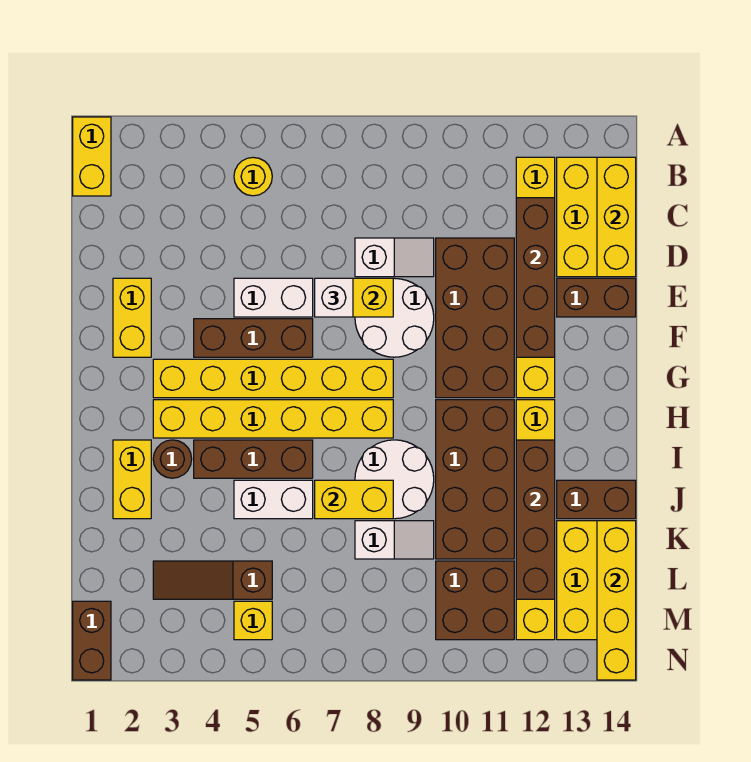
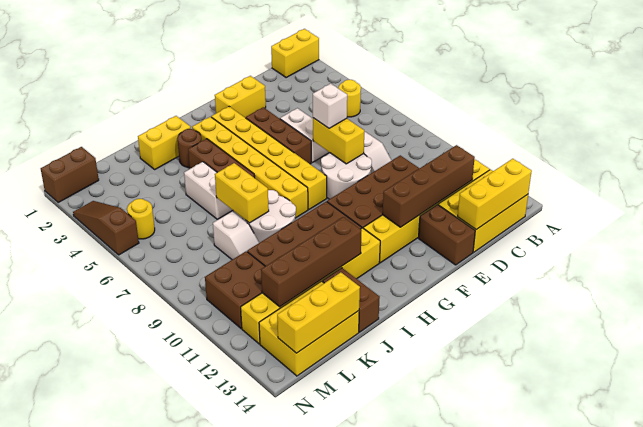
yellow brick K14:N14 level 2 -> yellow brick K14:M14 level 2
brown slope L3:L5 level 1 top 5 -> brown slope N3:N5 level 1 top 5
yellow brick M5 level 1 -> yellow round brick M5 level 1

